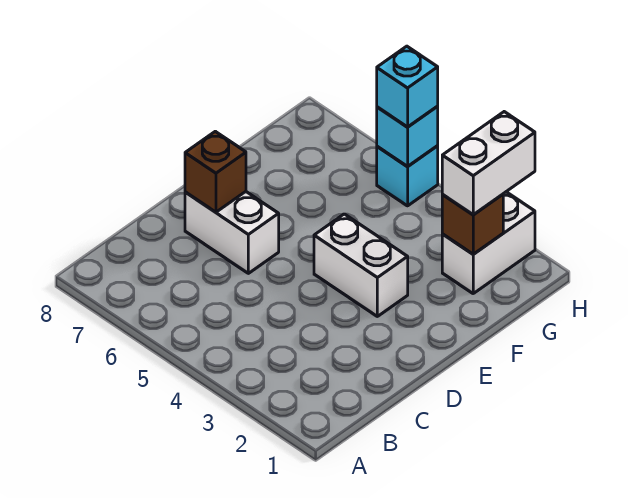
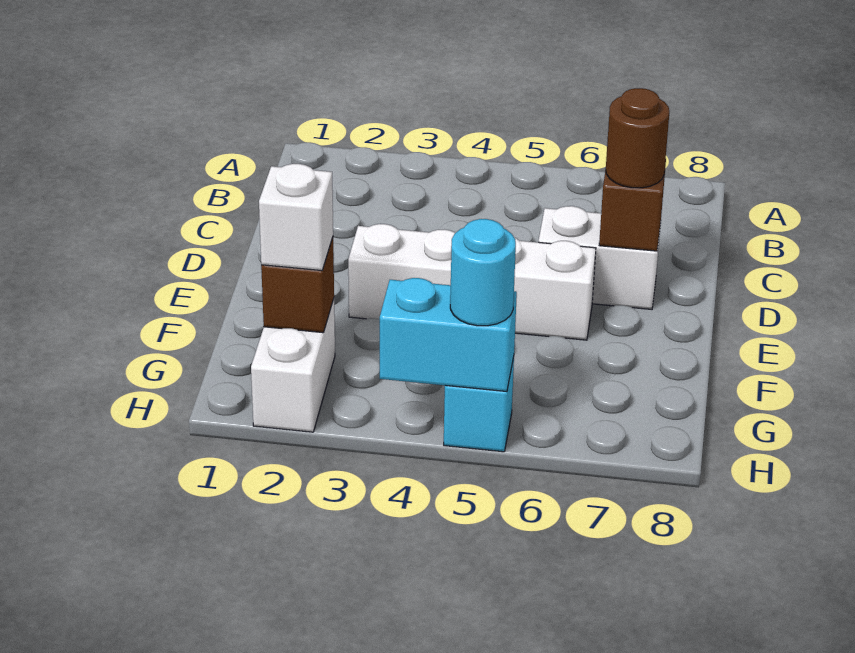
none -> brown round brick D7 level 3
white brick E3:E4 level 1 -> white brick E3:E6 level 1
white brick G2:H2 level 3 -> white brick G2 level 3
cyan brick H5 level 2 -> cyan brick H4:H5 level 2
cyan brick H5 level 3 -> cyan round brick H5 level 3

